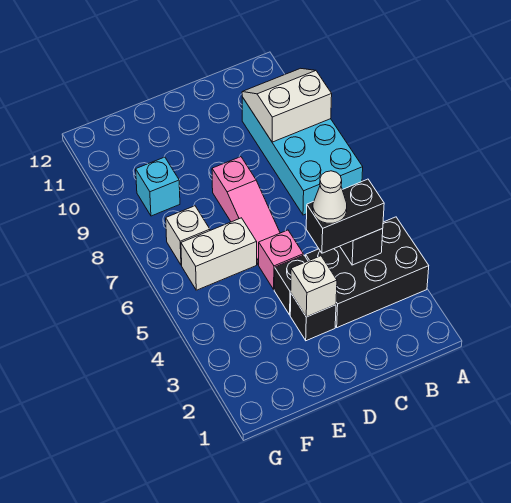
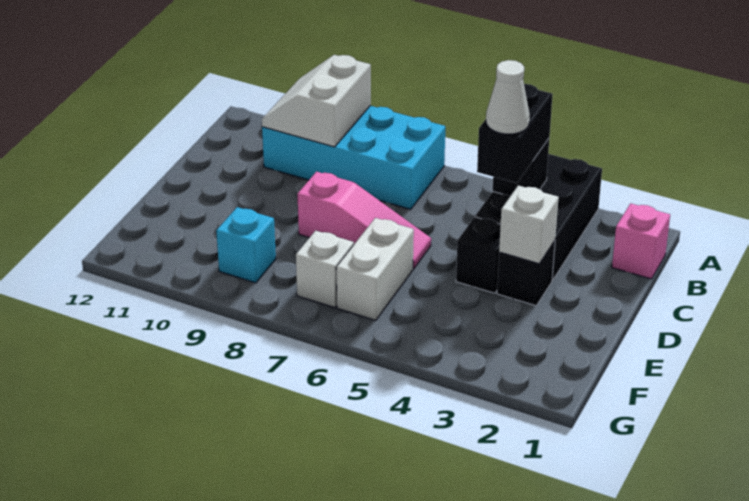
pink brick D5 level 1 -> pink brick B1 level 1

